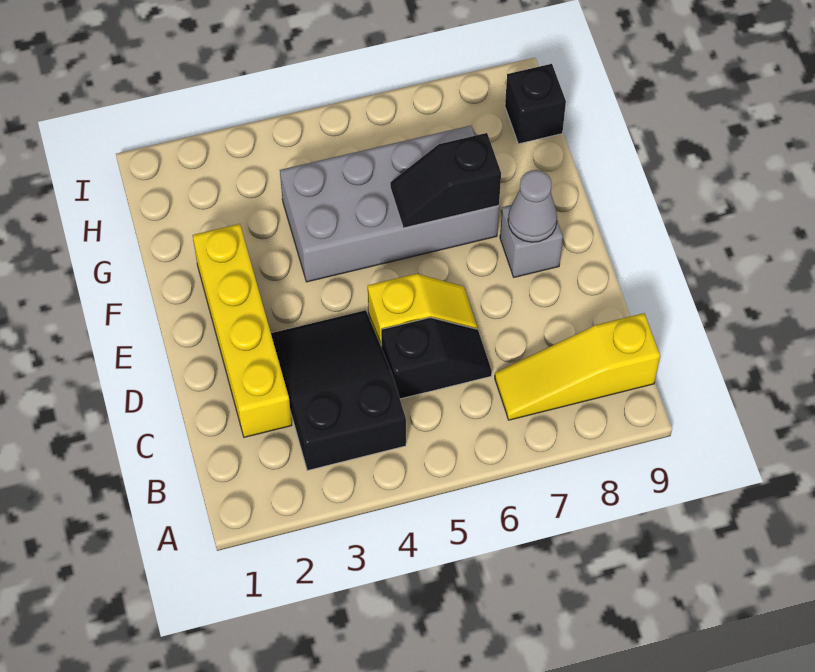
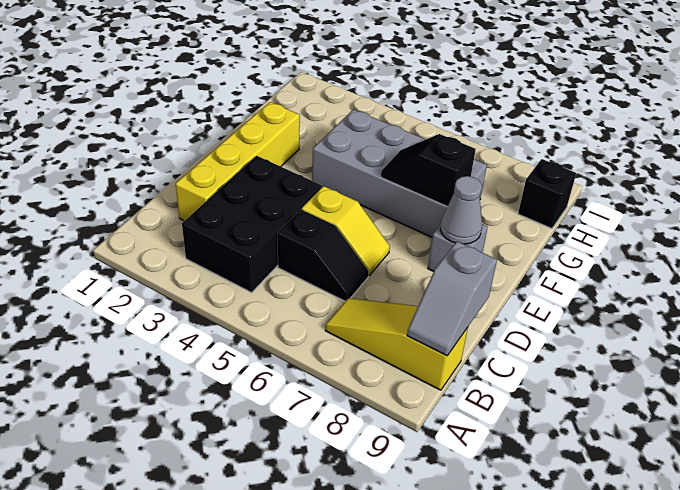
black slope B3:D4 level 1 top B -> black brick B3:D4 level 1
none -> grey slope B9:C9 level 2 top C

